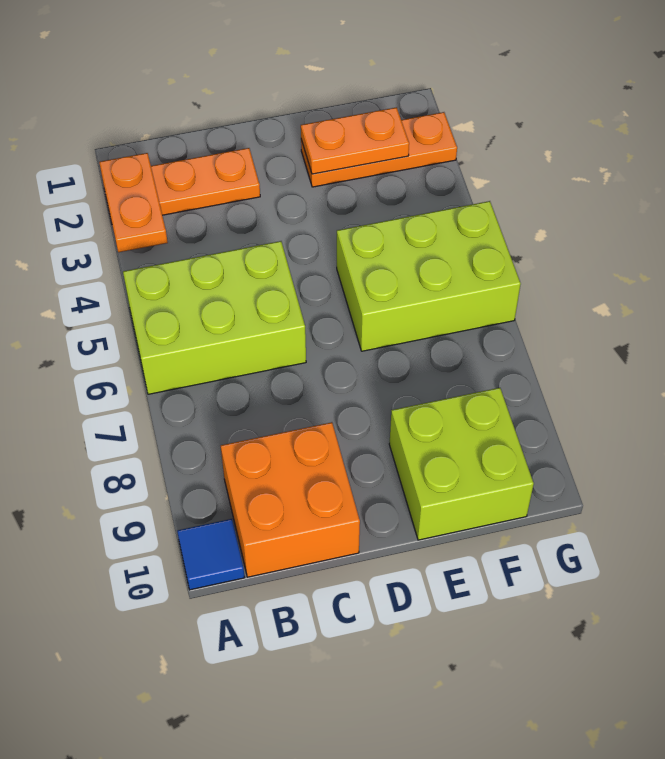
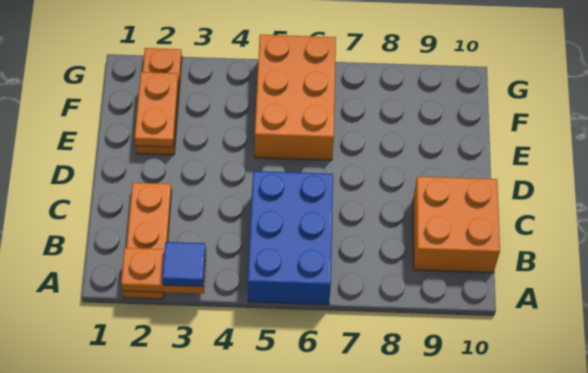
lime brick A5:C6 level 1 -> blue brick A5:C6 level 1
blue tile A10 level 1 -> blue tile A3 level 3
lime brick E5:G6 level 1 -> orange brick E5:G6 level 1
lime brick E9:F10 level 1 -> none

